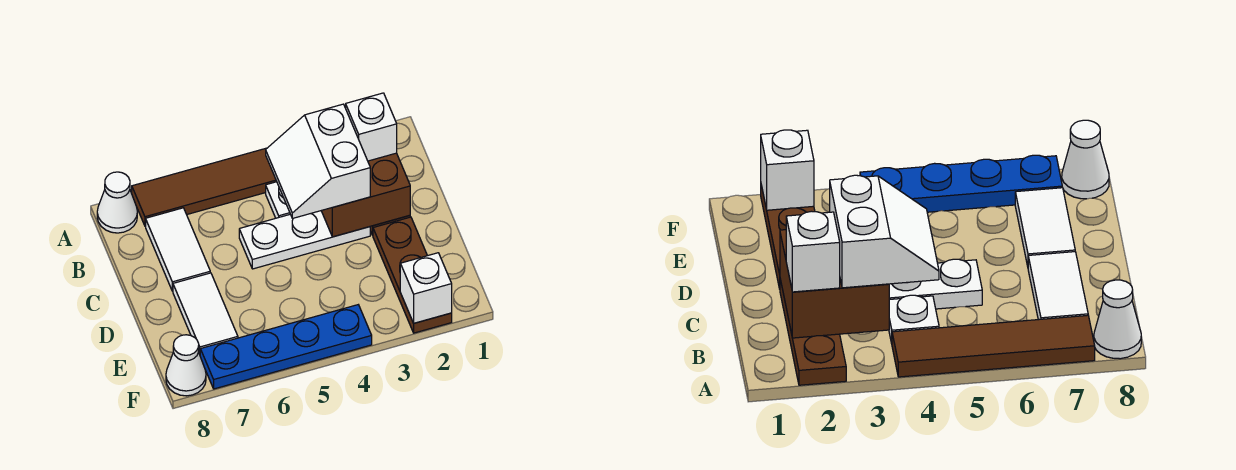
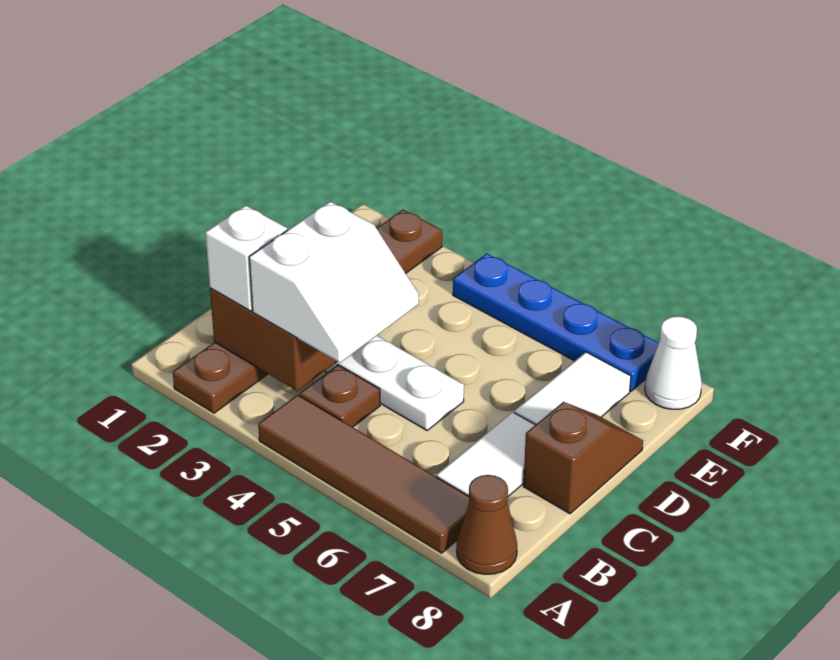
white cone A8 level 1 -> brown cone A8 level 1
white plate B4 level 1 -> brown plate B4 level 1
none -> brown slope C8:D8 level 1 top C
white brick F2 level 2 -> none

